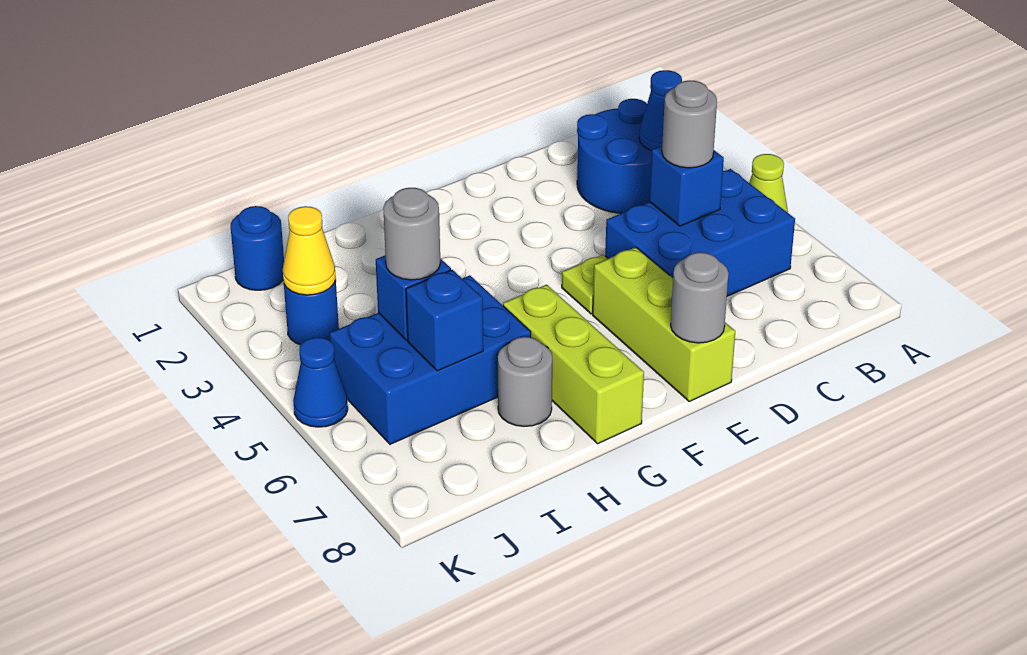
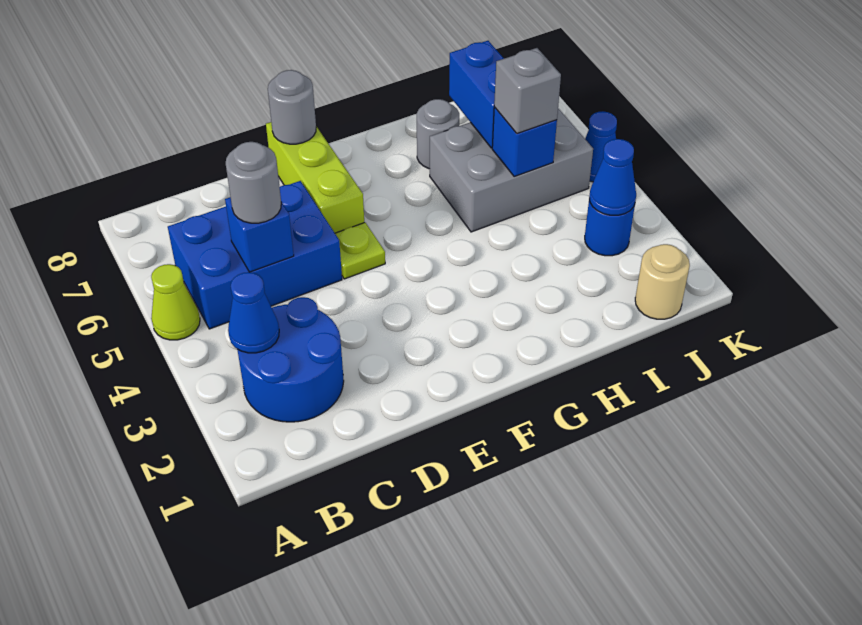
lime brick G6:G8 level 1 -> none
blue brick H5:J6 level 1 -> grey brick H5:J6 level 1
grey round brick I5 level 3 -> grey brick I5 level 3
blue brick I6 level 2 -> blue brick I6:I7 level 2
blue round brick J1 level 1 -> tan round brick J1 level 1
yellow cone J3 level 2 -> blue cone J3 level 2

